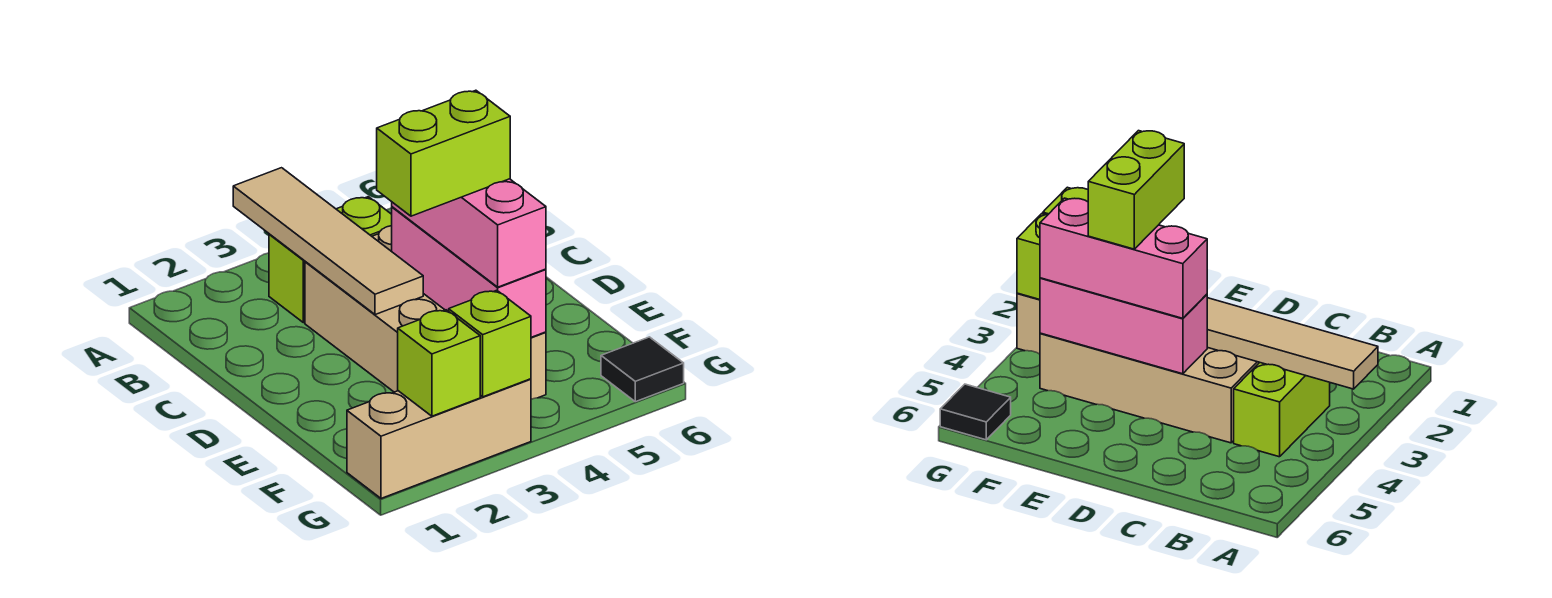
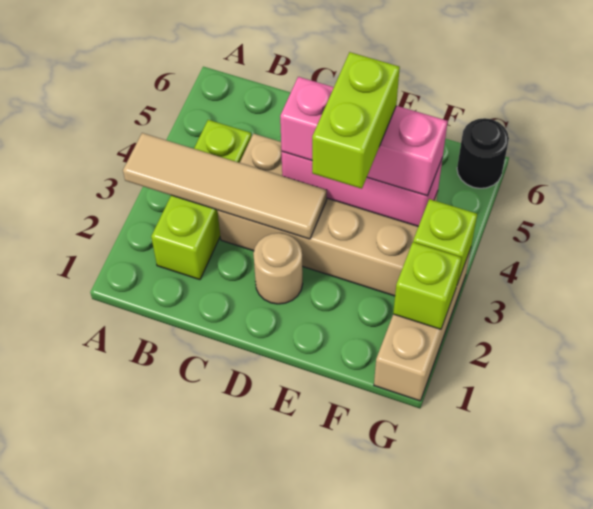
lime brick B3:B4 level 1 -> lime brick B2:B4 level 1
none -> tan round brick D2 level 1
black tile G6 level 1 -> black round brick G6 level 1

